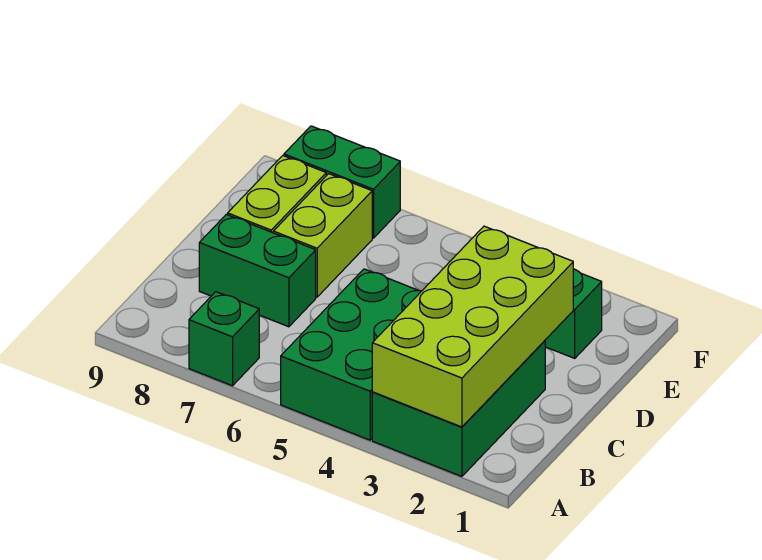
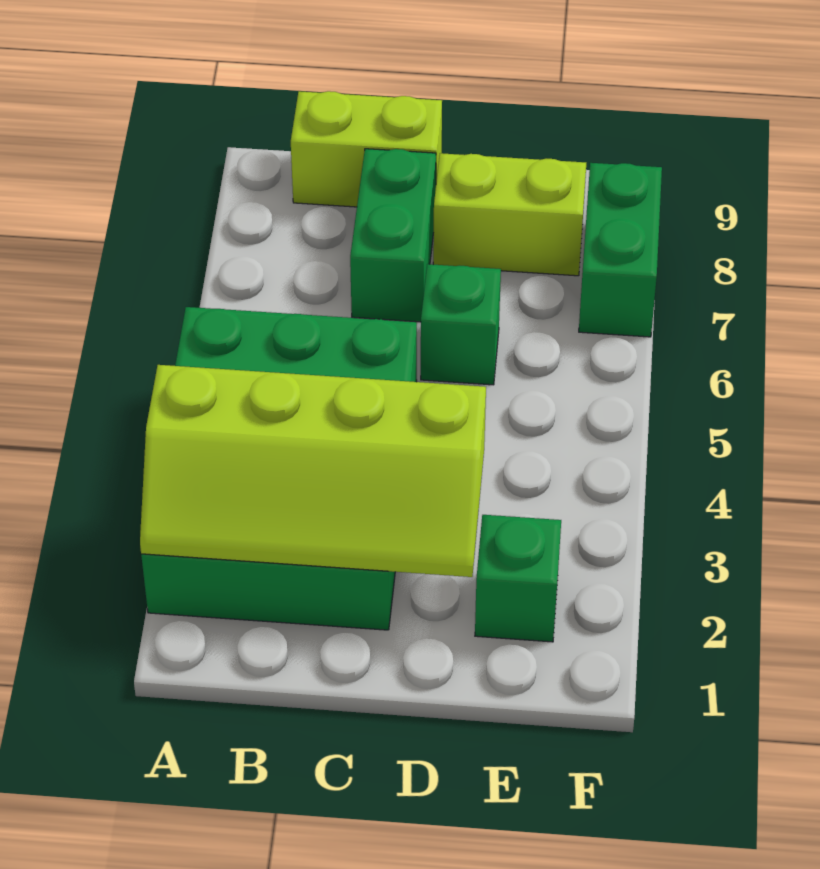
lime brick A2:D3 level 2 -> lime slope A2:D3 level 2 top 3
green brick A7 level 1 -> green brick D6 level 1
lime brick D7:E7 level 1 -> lime brick B9:C9 level 1

